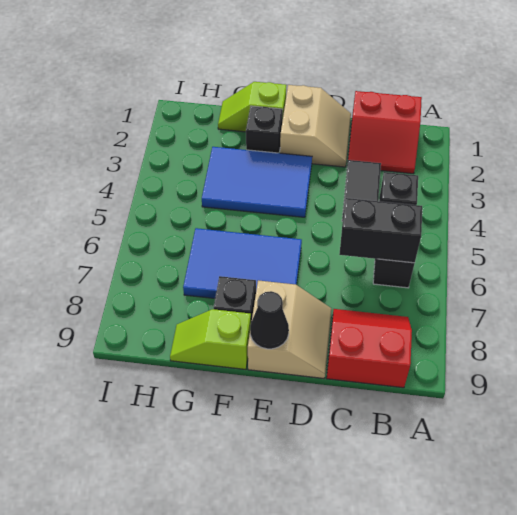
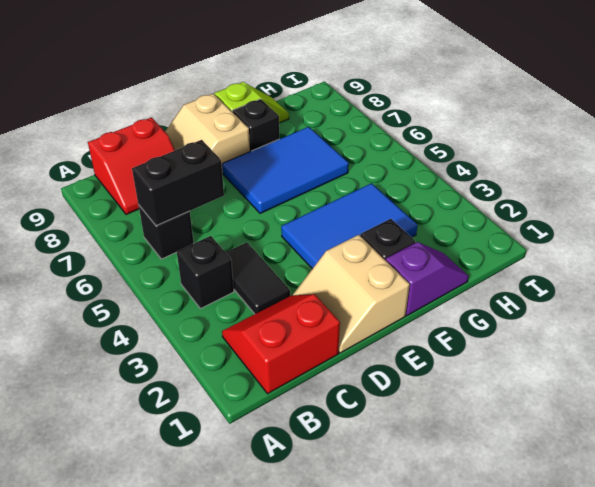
black cone E9 level 2 -> none
lime slope F1:G1 level 1 top F -> purple slope F1:G1 level 1 top F

